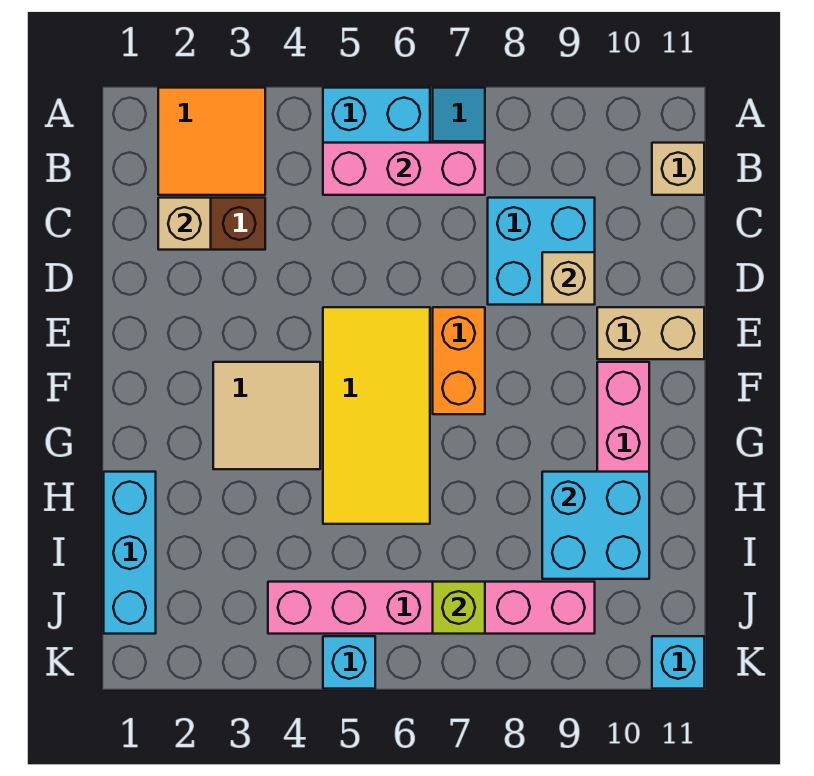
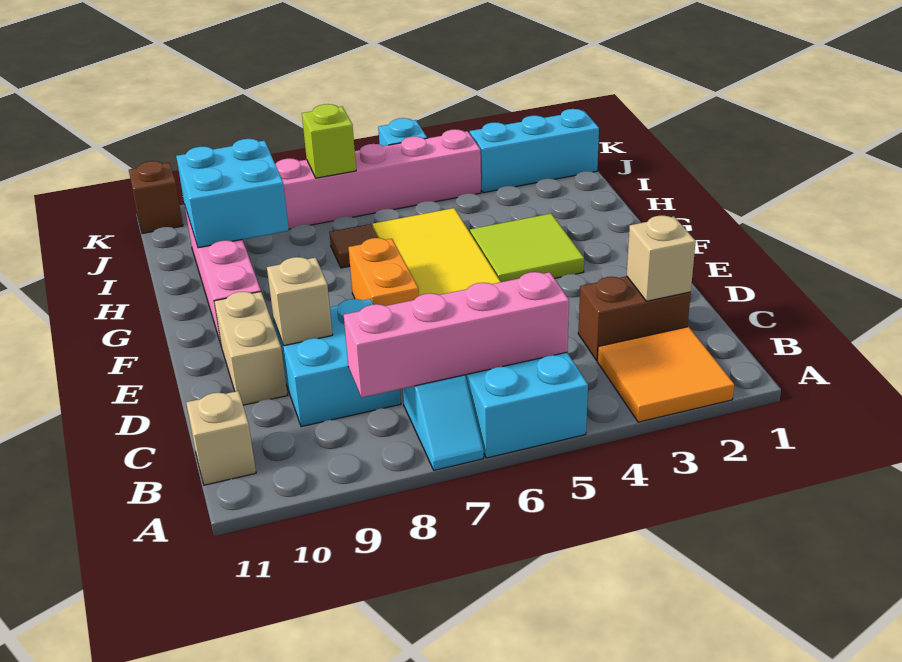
pink brick B5:B7 level 2 -> pink brick B5:B8 level 2
tan brick E10:E11 level 1 -> tan brick D10:E10 level 1
tan tile F3:G4 level 1 -> lime tile F3:G4 level 1
cyan brick H1:J1 level 1 -> cyan brick J1:J3 level 1
none -> brown tile H7 level 1
cyan brick K11 level 1 -> brown brick K11 level 1

